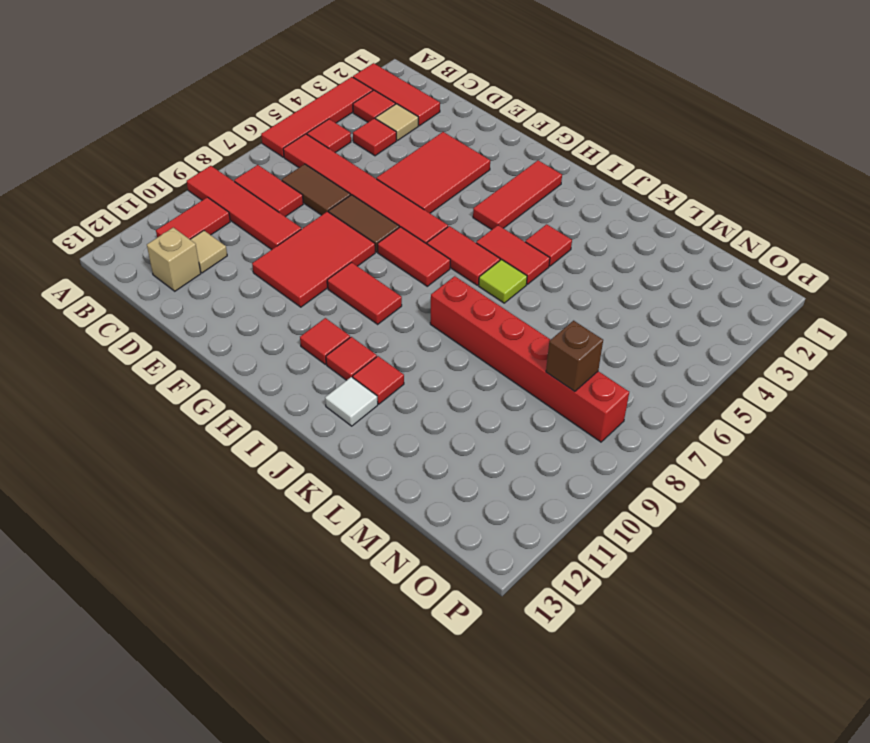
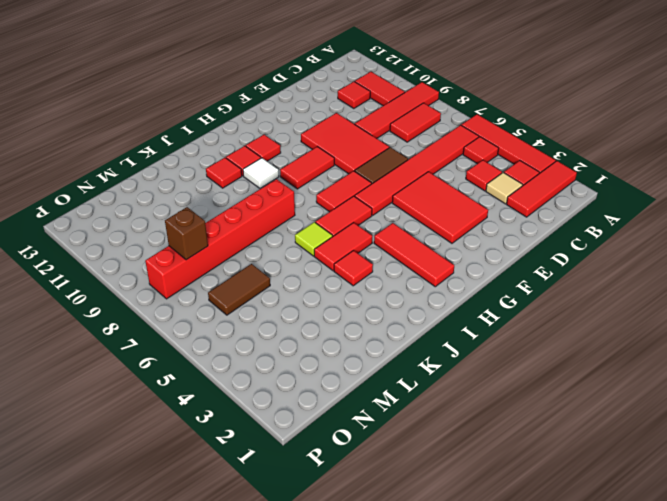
brown tile C7:D7 level 1 -> brown tile M6:N6 level 1
tan tile C11 level 1 -> red tile C11 level 1
tan brick C12 level 1 -> none
white tile J12 level 1 -> white tile I10 level 1

